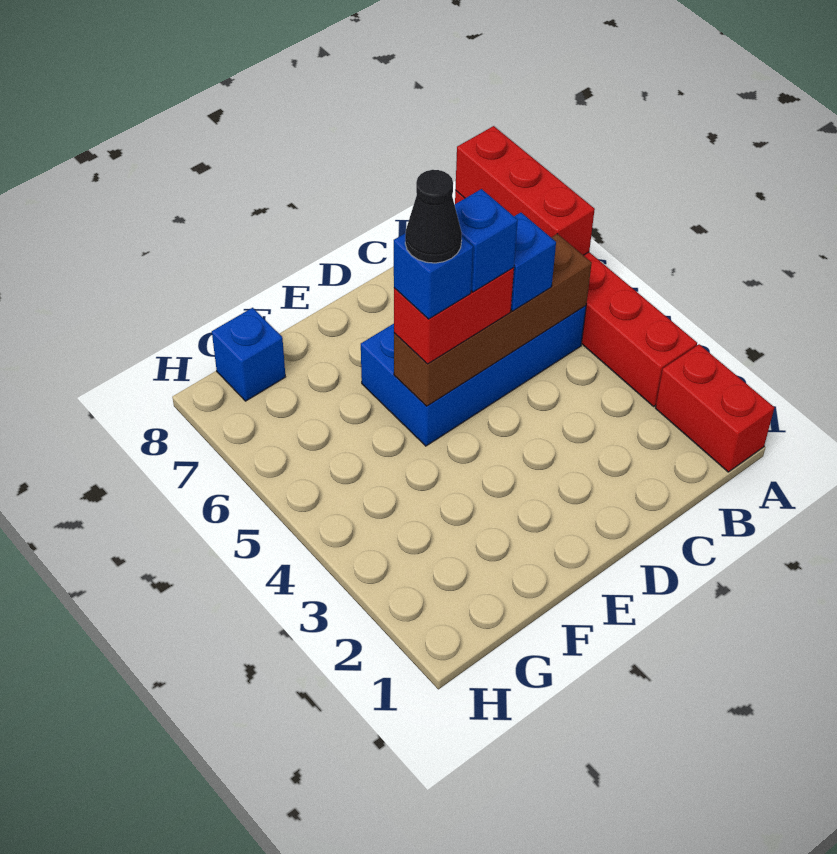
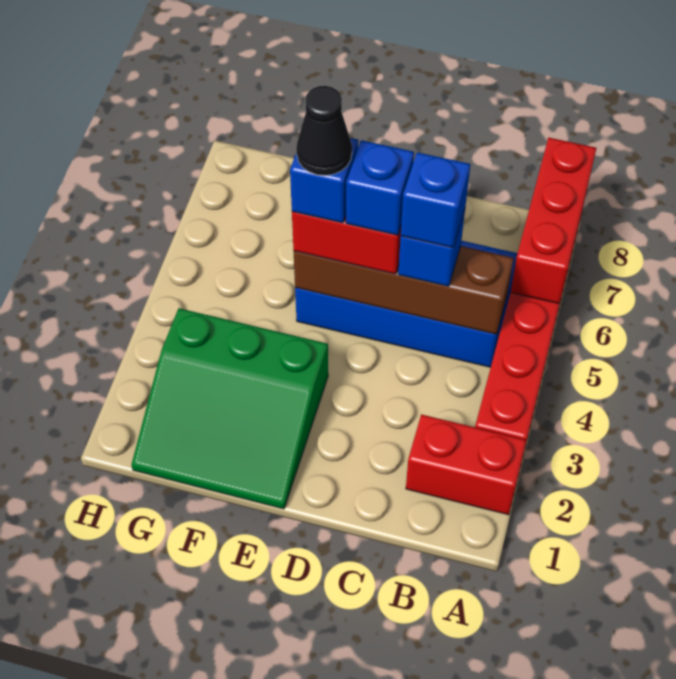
red brick A1:A2 level 1 -> red brick A2:B2 level 1
none -> green slope E1:G3 level 1 top 3
blue brick G8 level 1 -> blue brick C5 level 4

